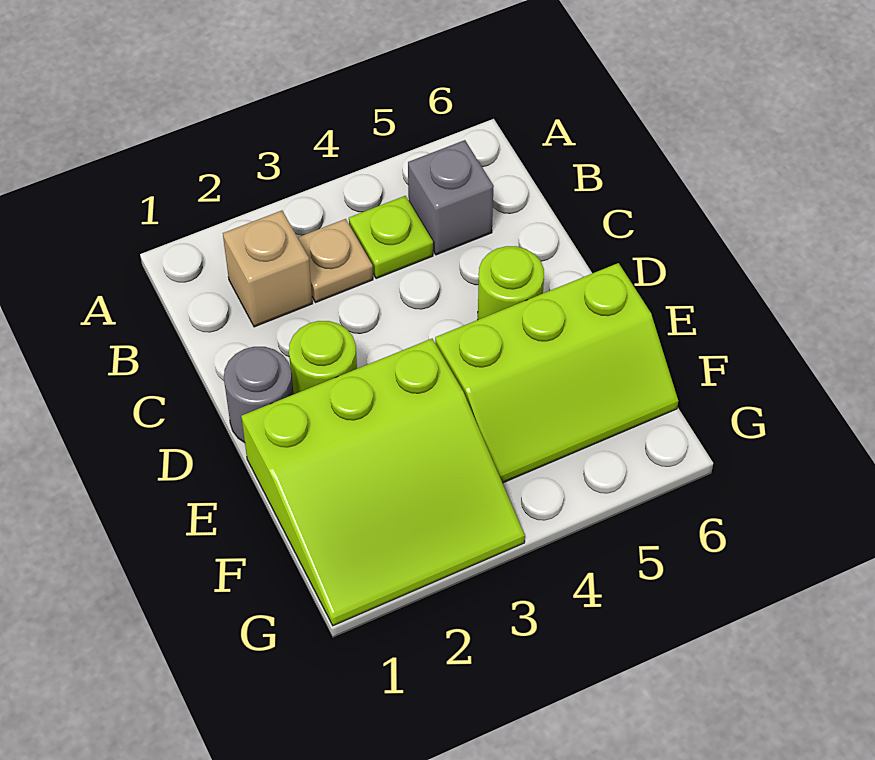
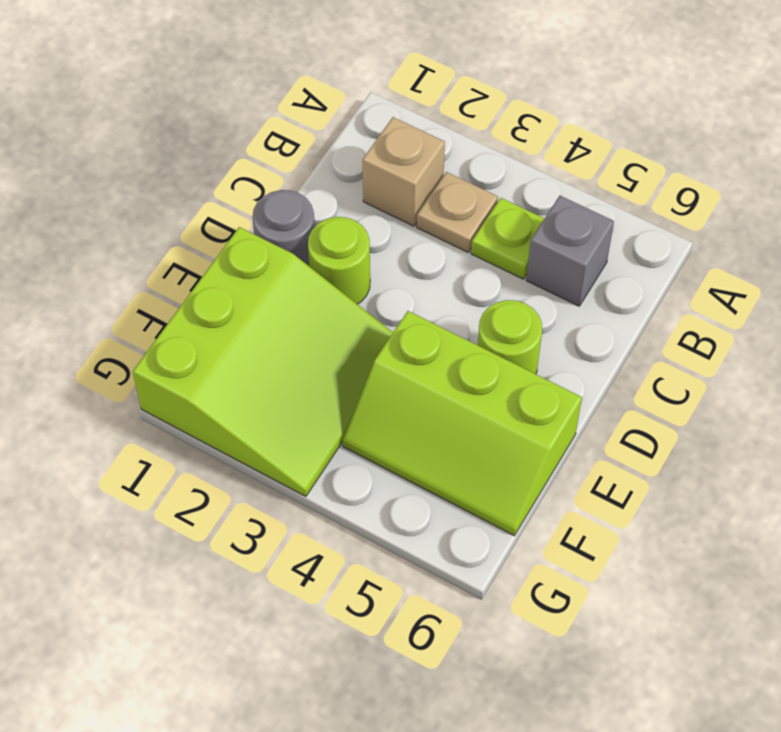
lime slope E1:G3 level 1 top E -> lime slope E1:G3 level 1 top 1

